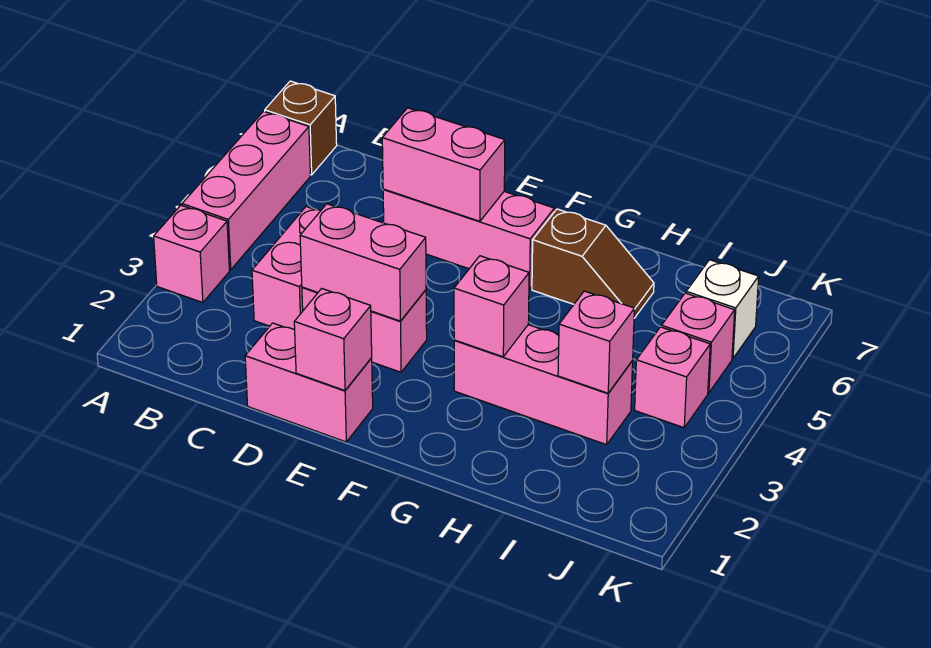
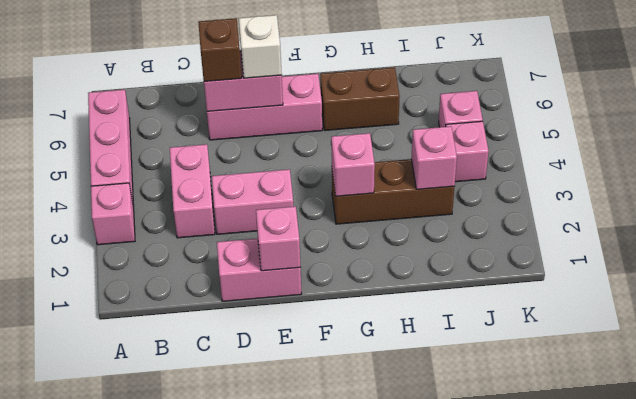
brown brick A7 level 1 -> brown brick D6 level 3
pink brick D3:E3 level 2 -> none
pink brick G3:I3 level 1 -> brown brick G3:I3 level 1
brown slope G6:H6 level 1 top G -> brown brick G6:H6 level 1
white brick J6 level 1 -> white brick E6 level 3

